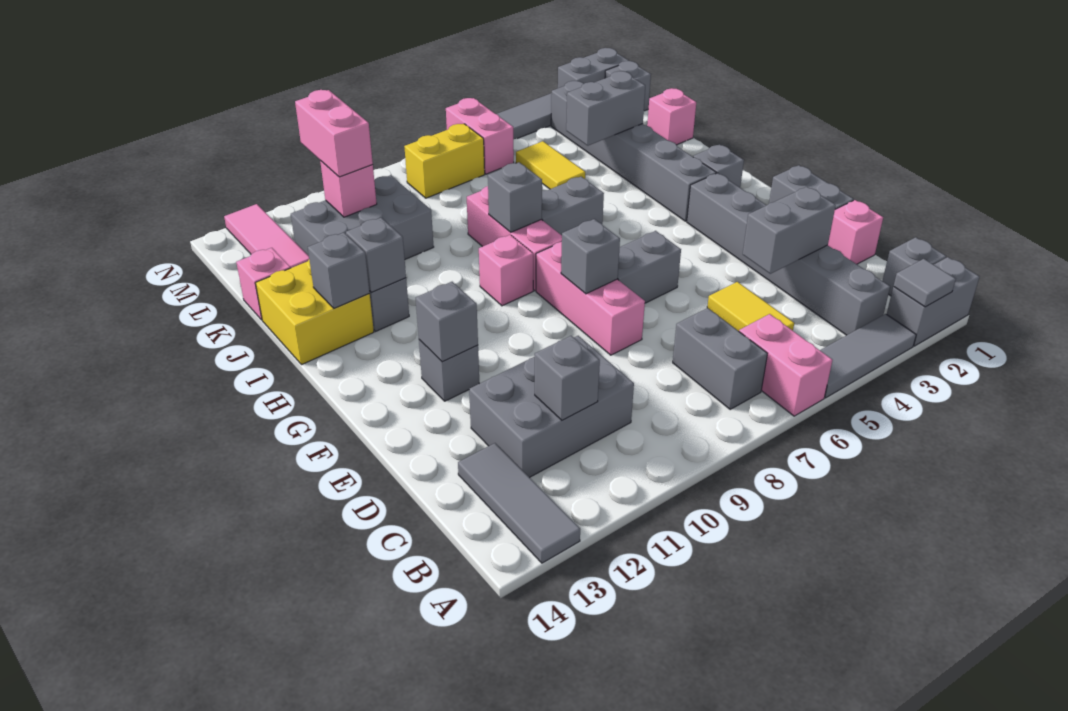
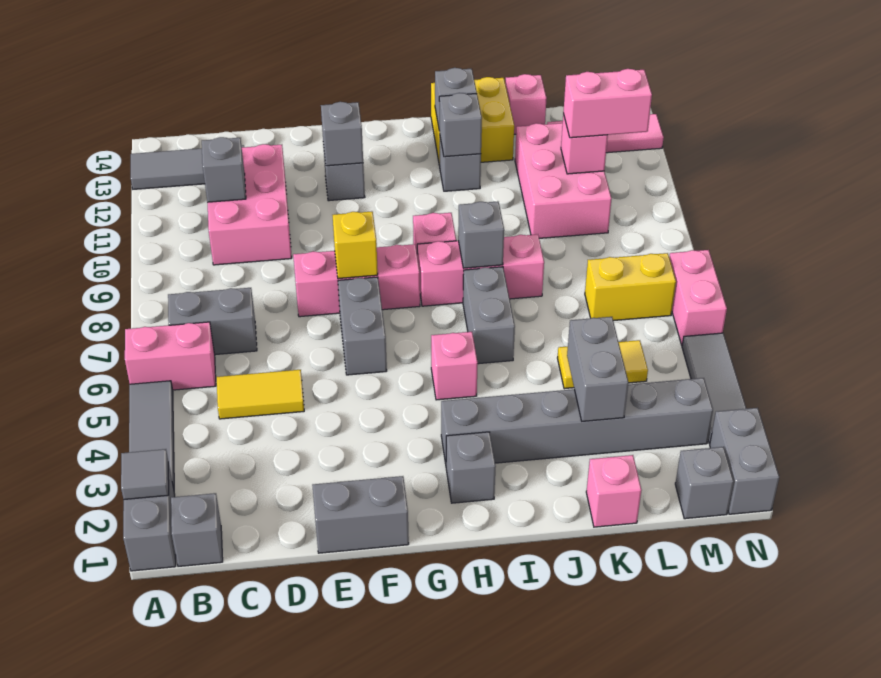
grey brick B3:G3 level 1 -> none
grey brick C10:D12 level 1 -> pink brick C10:D12 level 1
pink brick D1 level 1 -> pink brick H5 level 1
grey brick D3:D4 level 2 -> none
grey brick F8 level 2 -> yellow brick F8 level 2
grey brick K10:L12 level 1 -> pink brick K10:L12 level 1
pink brick M6:N6 level 1 -> pink brick N6:N7 level 1
yellow brick M7:M8 level 1 -> yellow brick L7:M7 level 1

